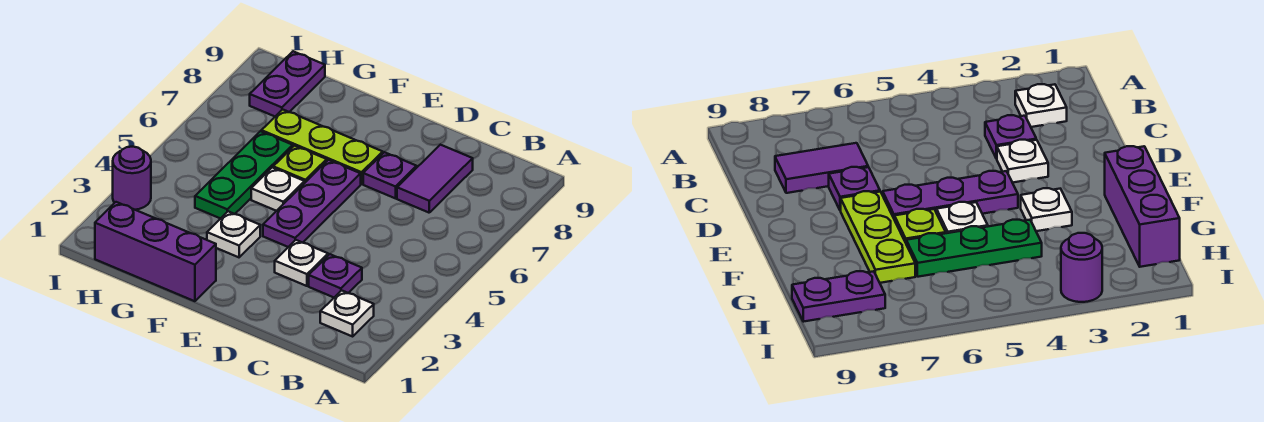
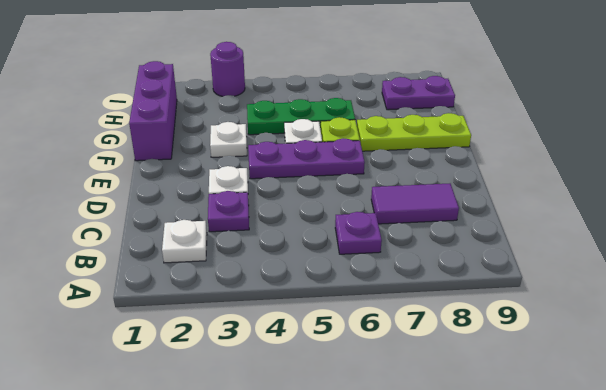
purple plate D7 level 1 -> purple plate B6 level 1
lime plate E7:G7 level 1 -> lime plate F7:F9 level 1

